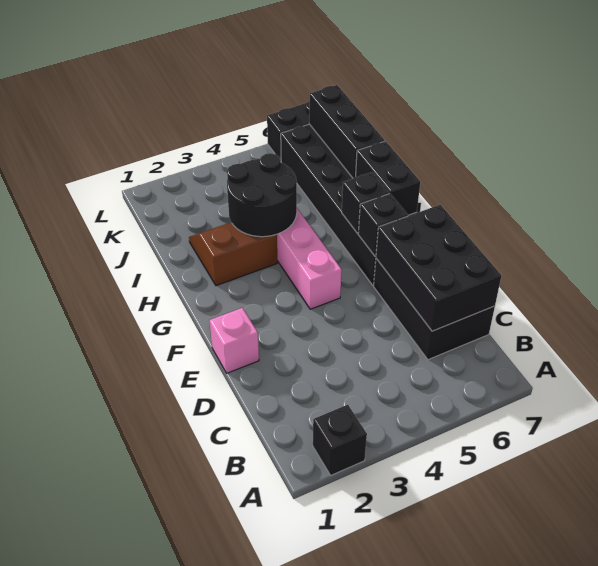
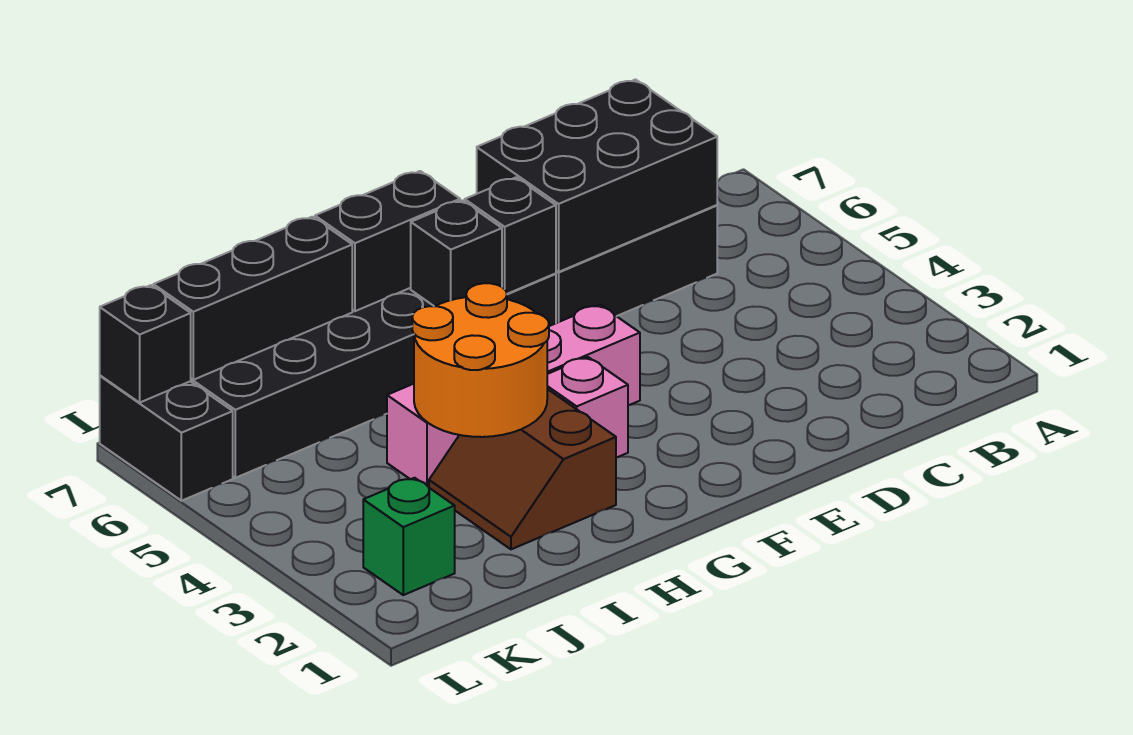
black brick A2 level 1 -> black brick L7 level 2
pink brick E1 level 1 -> pink brick G3 level 1
black round brick H3:I4 level 2 -> orange round brick H3:I4 level 2
none -> green brick K2 level 1

